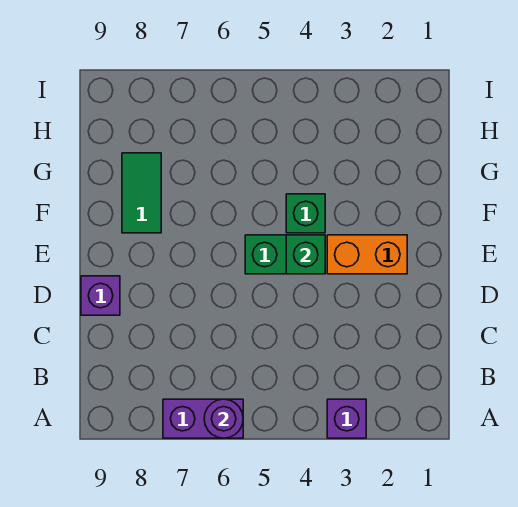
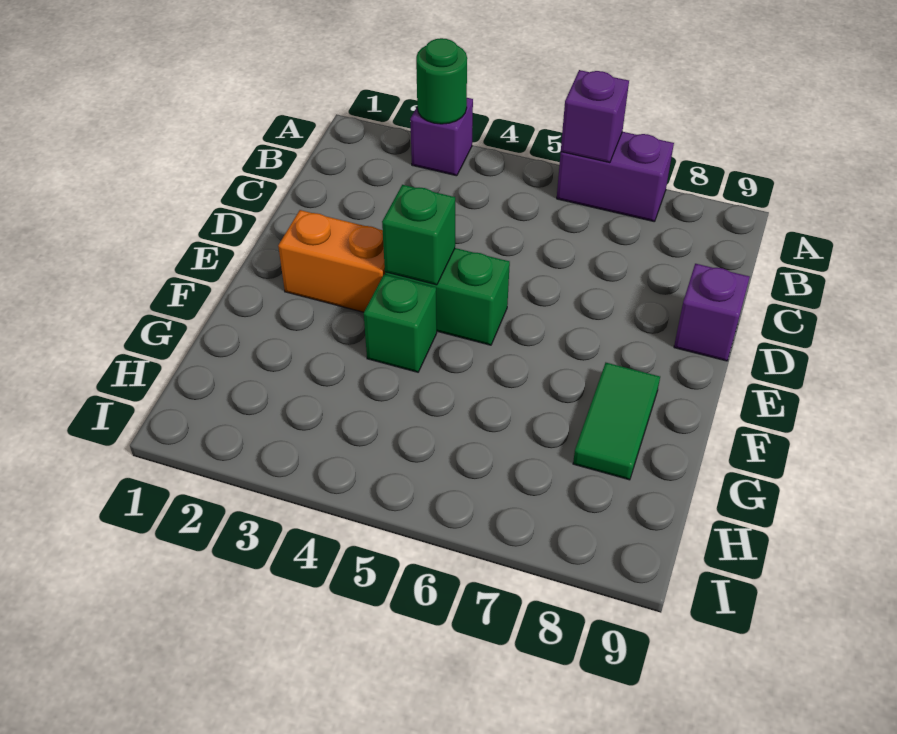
none -> green round brick A3 level 2
purple round brick A6 level 2 -> purple brick A6 level 2

